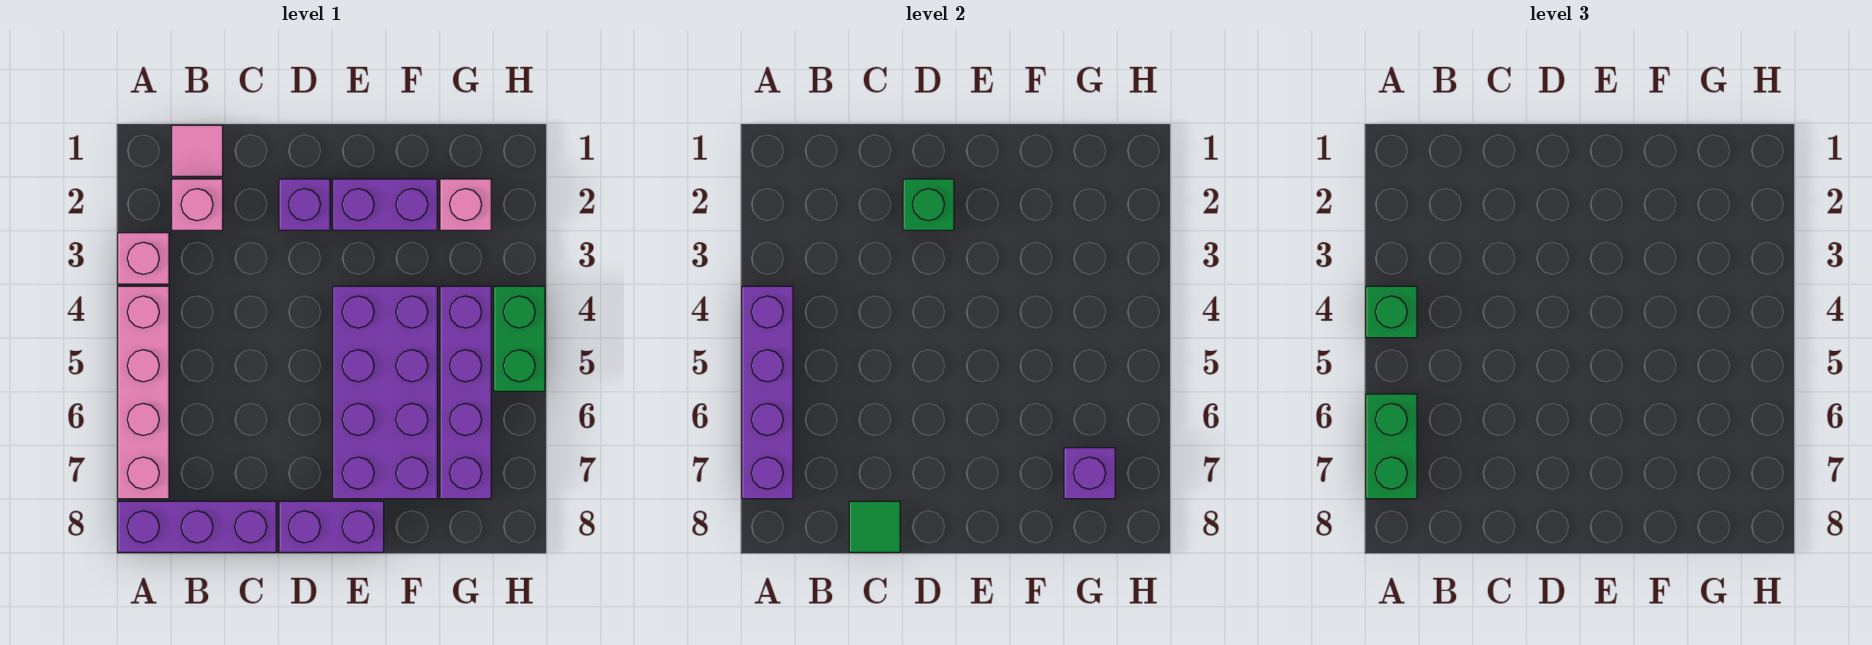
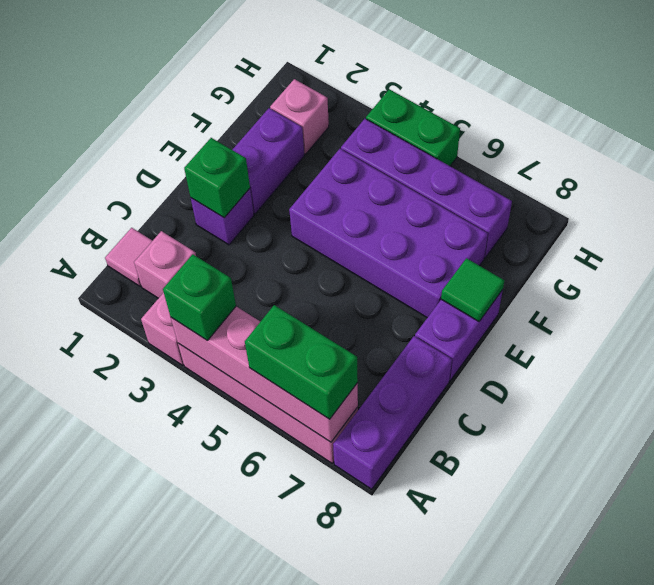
purple brick A4:A7 level 2 -> pink brick A4:A7 level 2
green tile C8 level 2 -> green tile E8 level 2
purple brick G7 level 2 -> none

